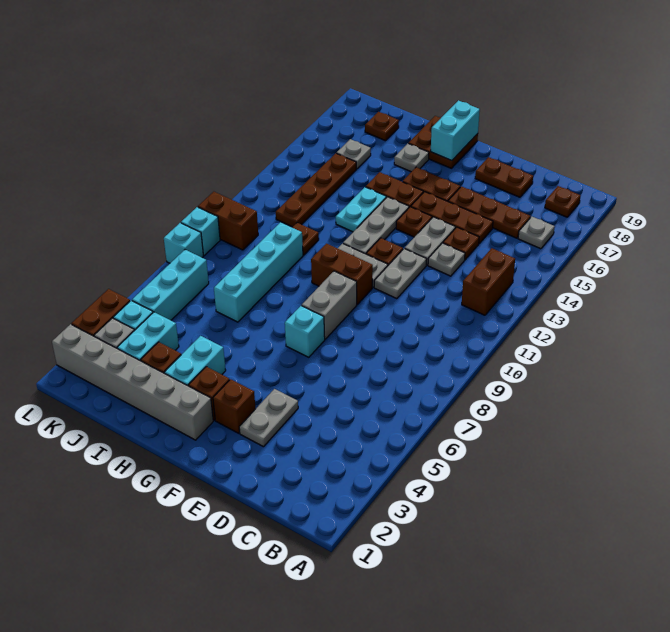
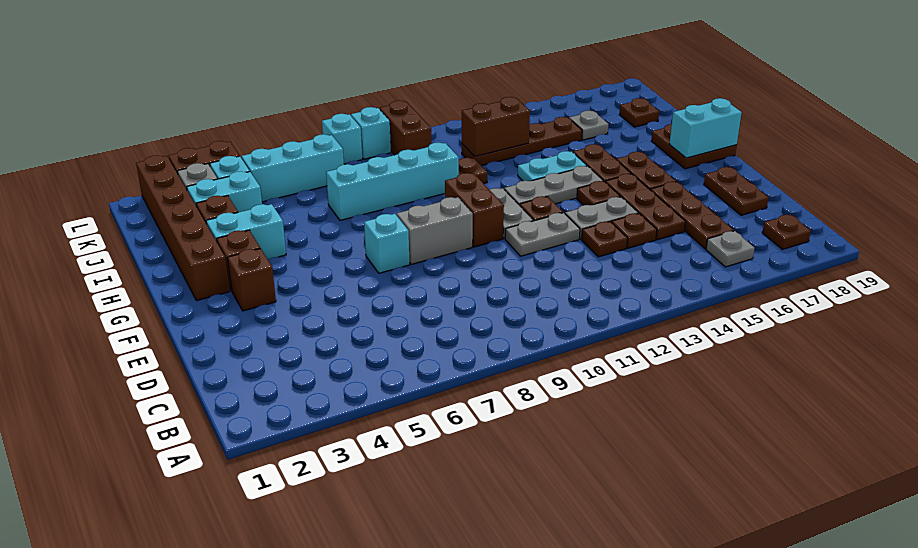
brown brick B12:B13 level 1 -> brown brick J12:J13 level 2
grey plate D13 level 1 -> brown plate D13 level 1
grey plate E3:E4 level 1 -> none
grey brick G2:L2 level 1 -> brown brick G2:L2 level 1
grey plate H17 level 1 -> none

